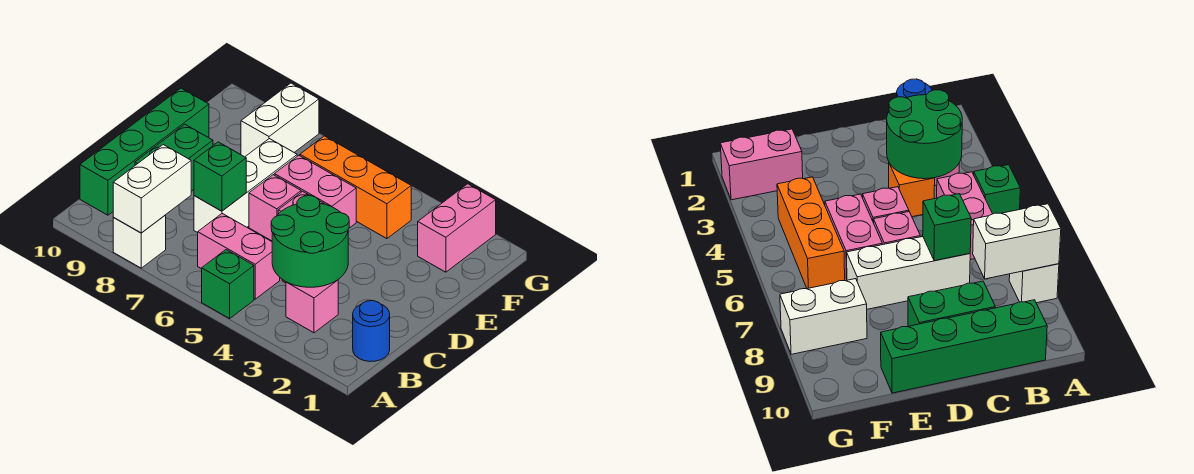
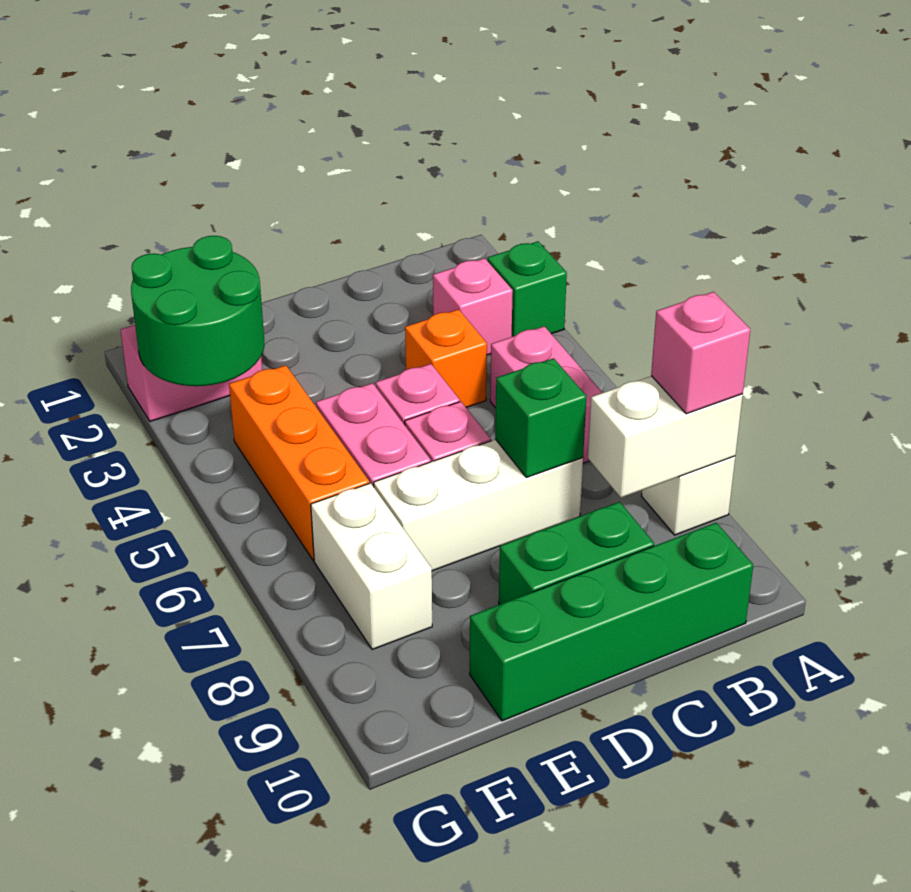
green brick A5 level 1 -> green brick A3 level 1
none -> pink brick A8 level 3
blue round brick B1 level 1 -> none
green round brick B3:C4 level 2 -> green round brick F2:G3 level 2
white brick F8:G8 level 1 -> white brick F7:F8 level 1

